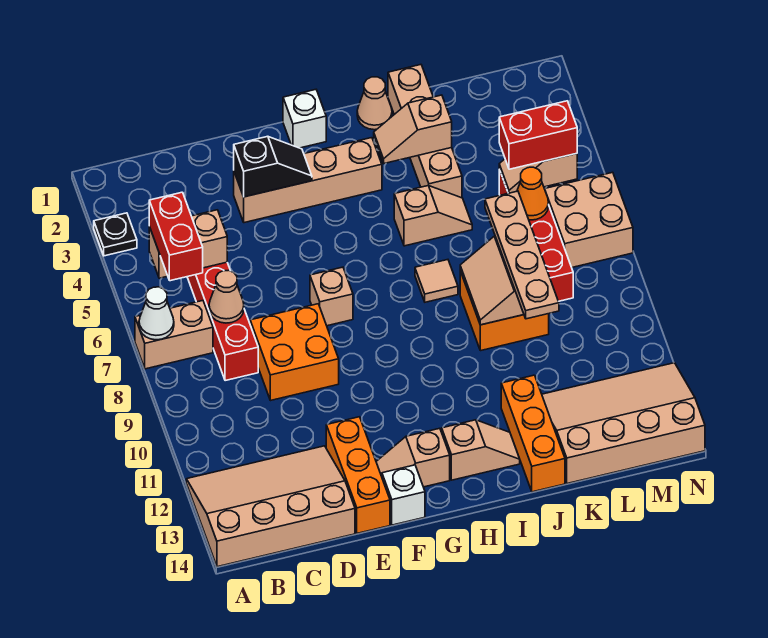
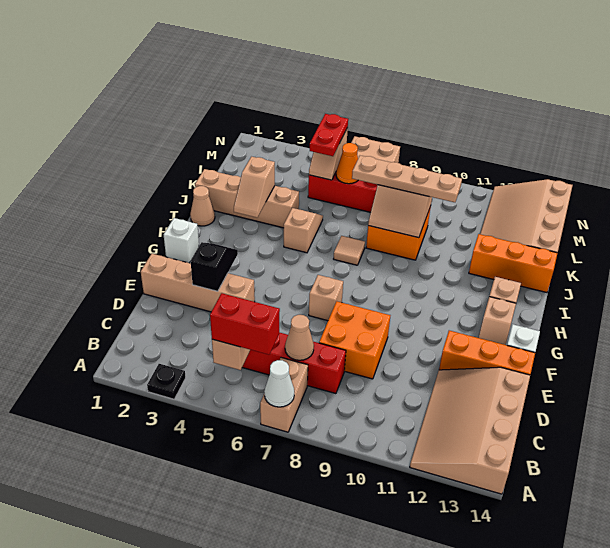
tan brick E3:H3 level 1 -> tan brick E1:E4 level 1
red brick L5:M5 level 3 -> red plate L5:M5 level 3

